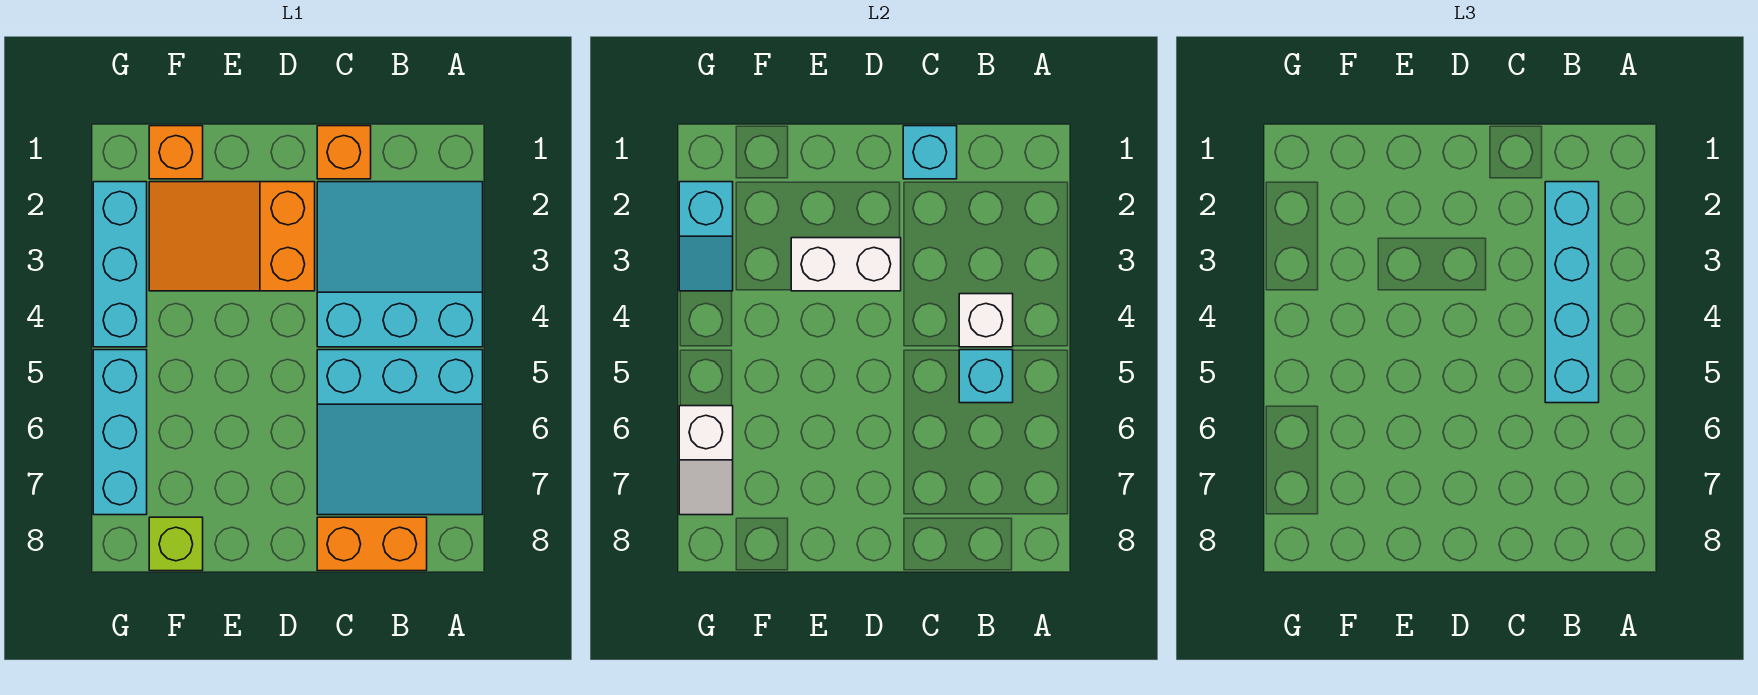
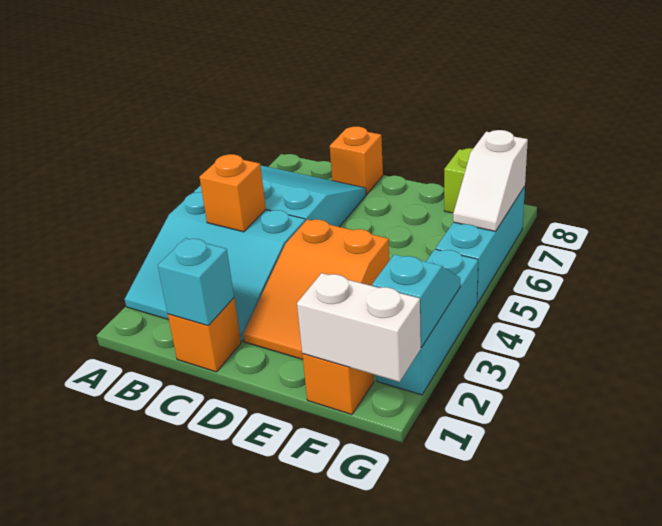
cyan brick B2:B5 level 3 -> none
white brick B4 level 2 -> orange brick B4 level 2
cyan brick B5 level 2 -> none
orange brick B8:C8 level 1 -> orange brick C8 level 1
orange slope D2:F3 level 1 top D -> orange slope D2:E4 level 1 top 4
white brick D3:E3 level 2 -> white brick F1:G1 level 2
white slope G6:G7 level 2 top 6 -> white slope G6:G7 level 2 top 7

